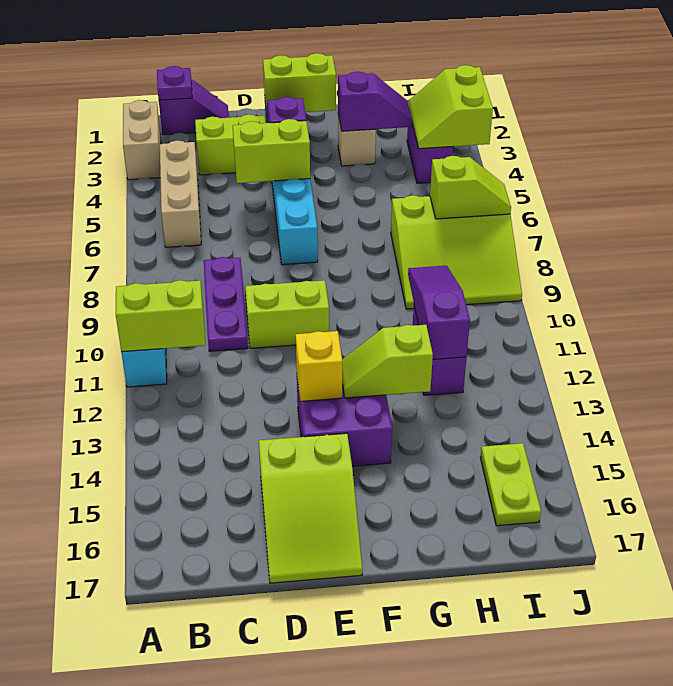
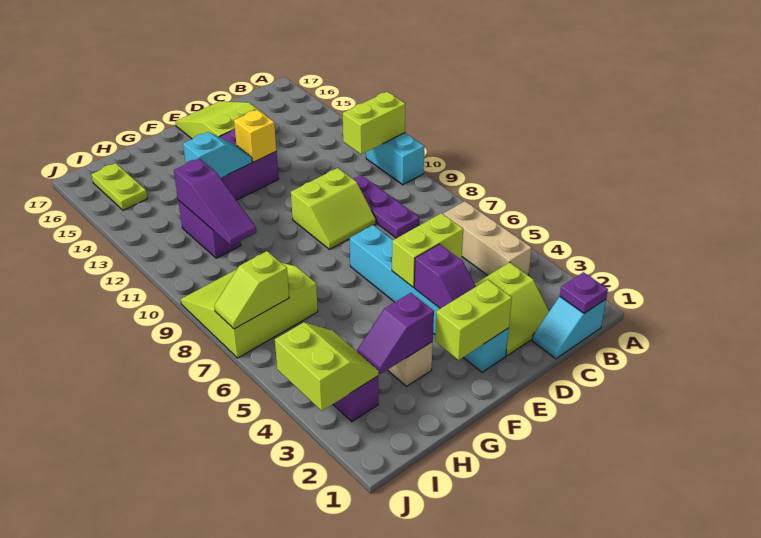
tan brick A2:A3 level 1 -> none
purple slope B1:C1 level 1 top B -> cyan slope B1:C1 level 1 top B
lime slope F13:G13 level 2 top G -> cyan slope F13:G13 level 2 top G

